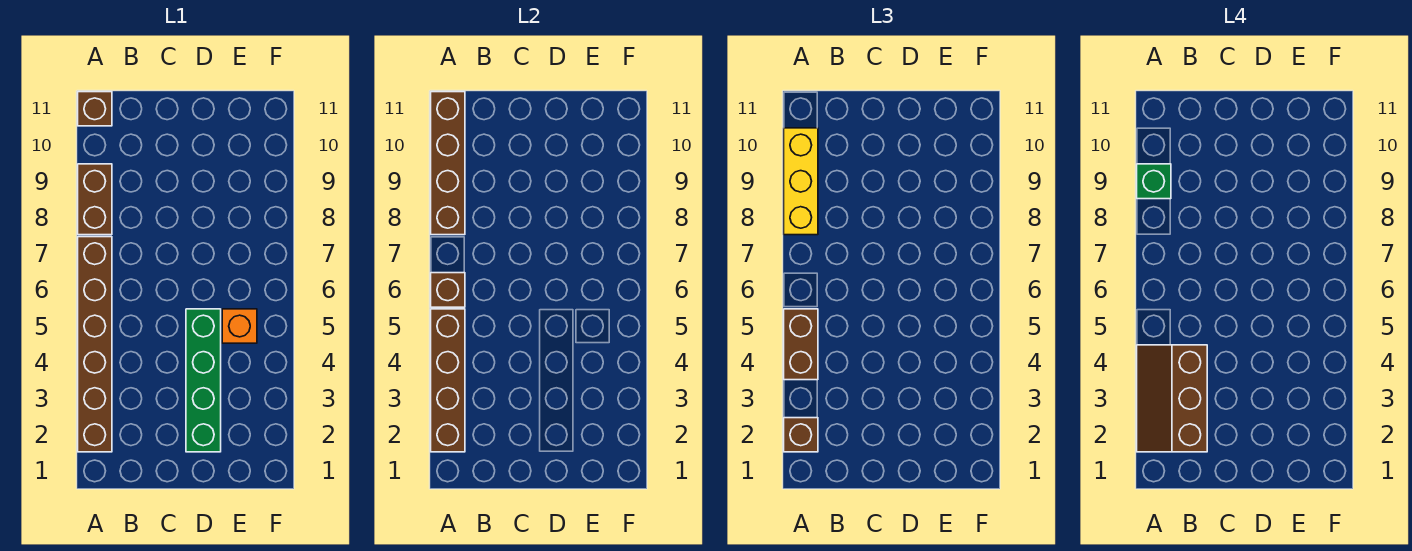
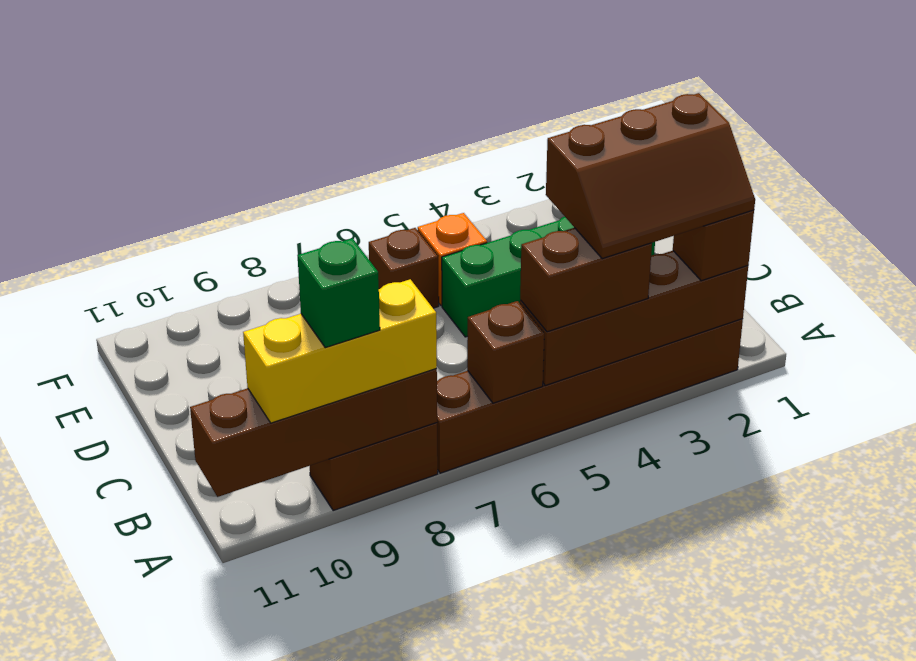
brown brick A11 level 1 -> brown brick E6 level 1

